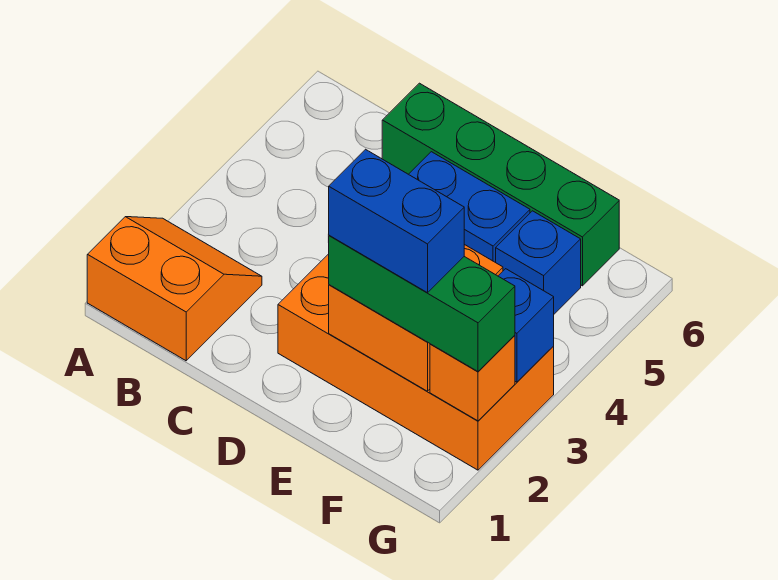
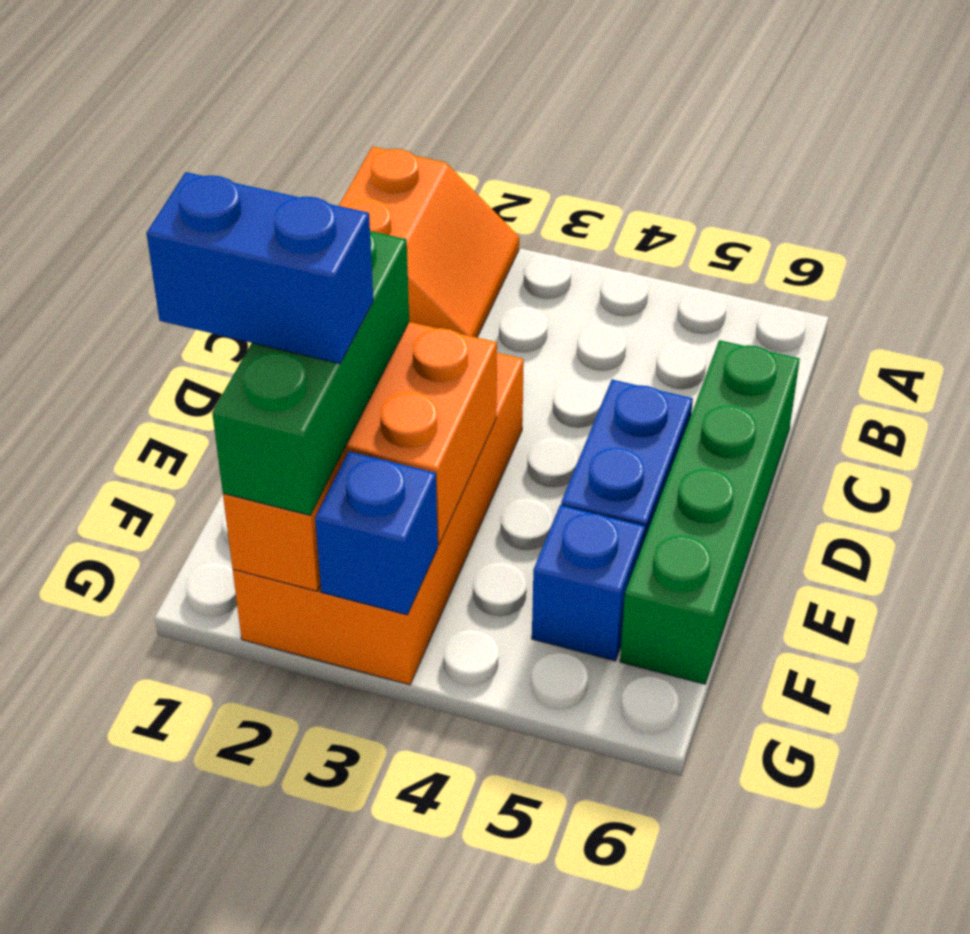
blue brick E2:F2 level 4 -> blue brick F1:F2 level 4

